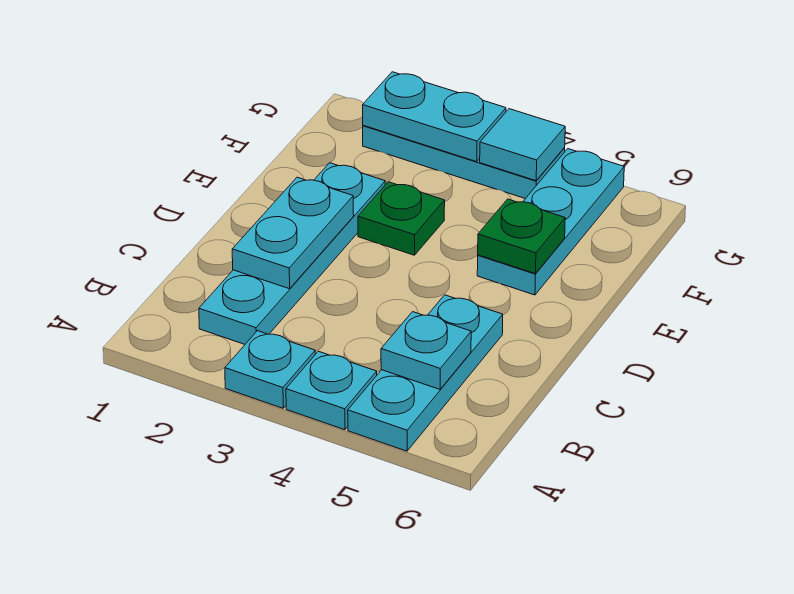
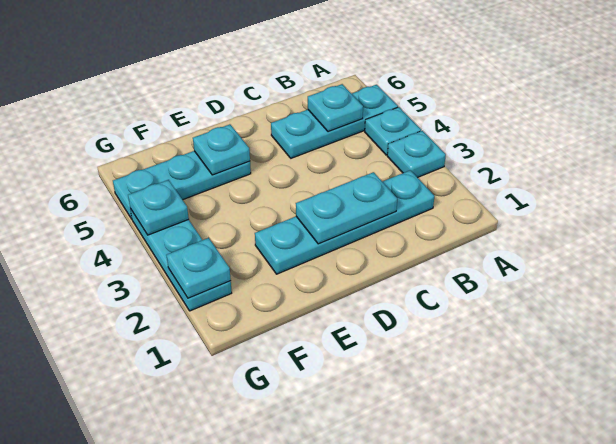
green plate E3 level 1 -> none
green plate E5 level 2 -> cyan plate E5 level 2
cyan plate G2:G3 level 2 -> cyan plate G2 level 2
cyan tile G4 level 2 -> cyan plate G4 level 2

